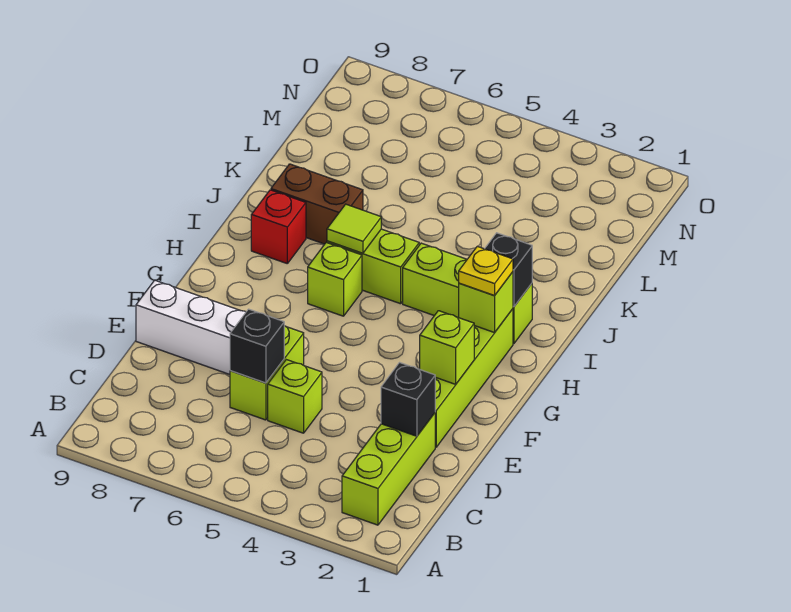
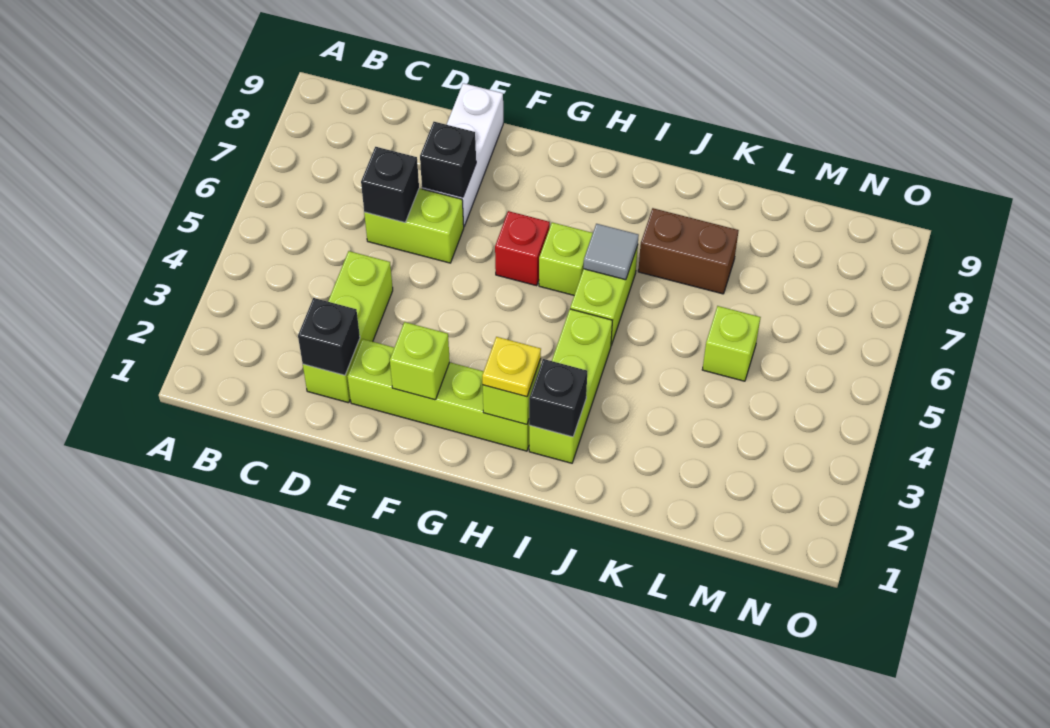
lime brick B2:D2 level 1 -> lime brick D2:D4 level 1
lime brick D5 level 1 -> lime brick L5 level 1
none -> black brick E7 level 2
lime tile I6 level 2 -> grey tile I6 level 2
red brick I8 level 1 -> red brick G6 level 1
brown brick J7:J8 level 1 -> brown brick J7:K7 level 1

